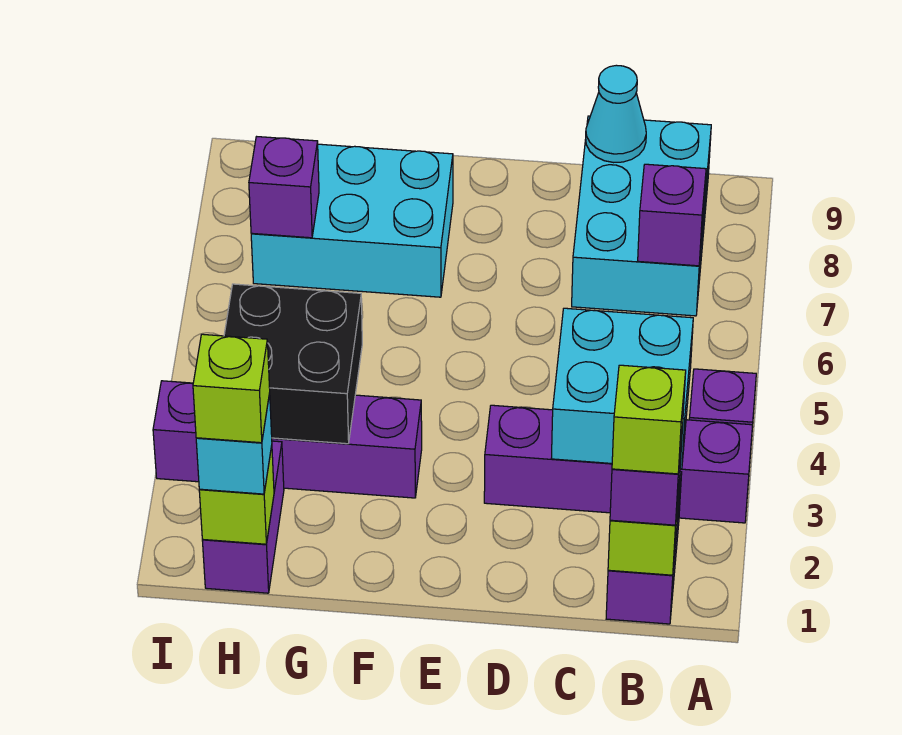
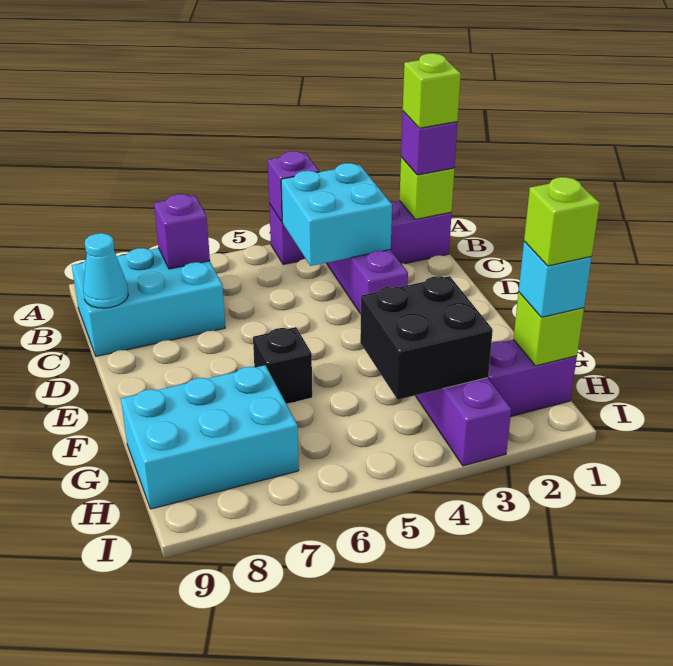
none -> black brick F6 level 1
cyan brick F7:H8 level 1 -> cyan brick G7:H9 level 1
purple brick H7 level 2 -> purple brick A4 level 2

